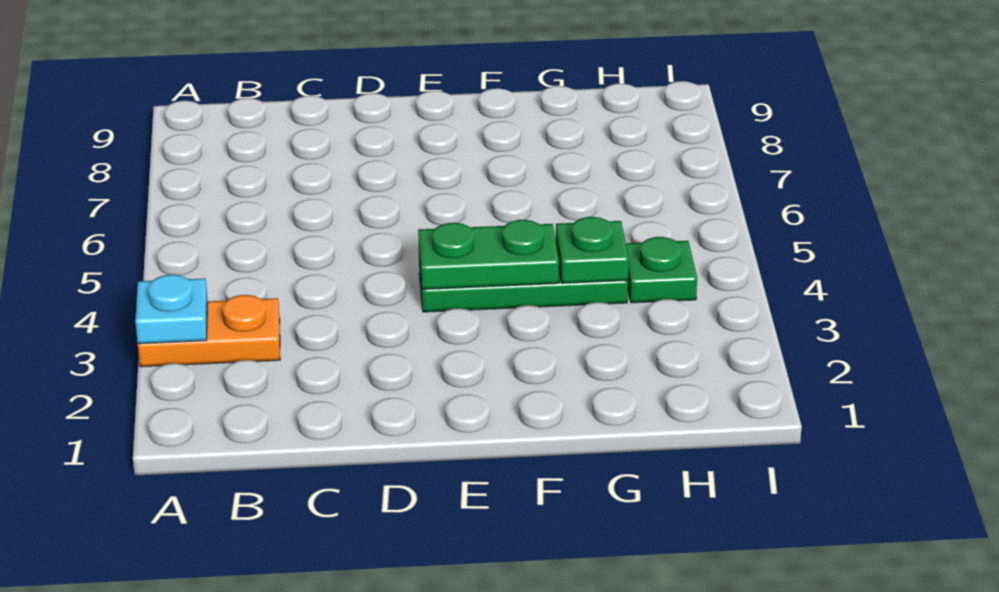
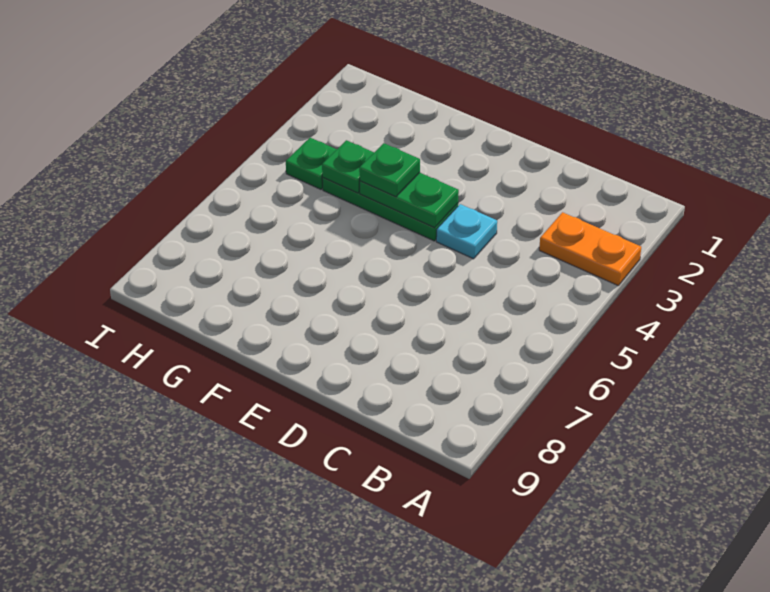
cyan plate A3 level 2 -> cyan plate D4 level 1
none -> green plate F4 level 3

